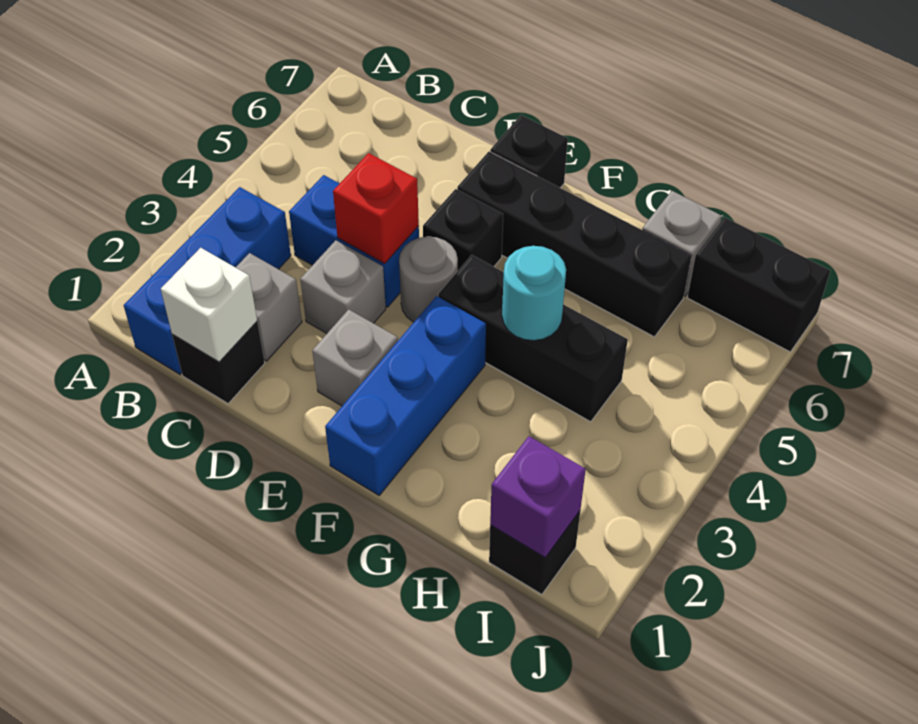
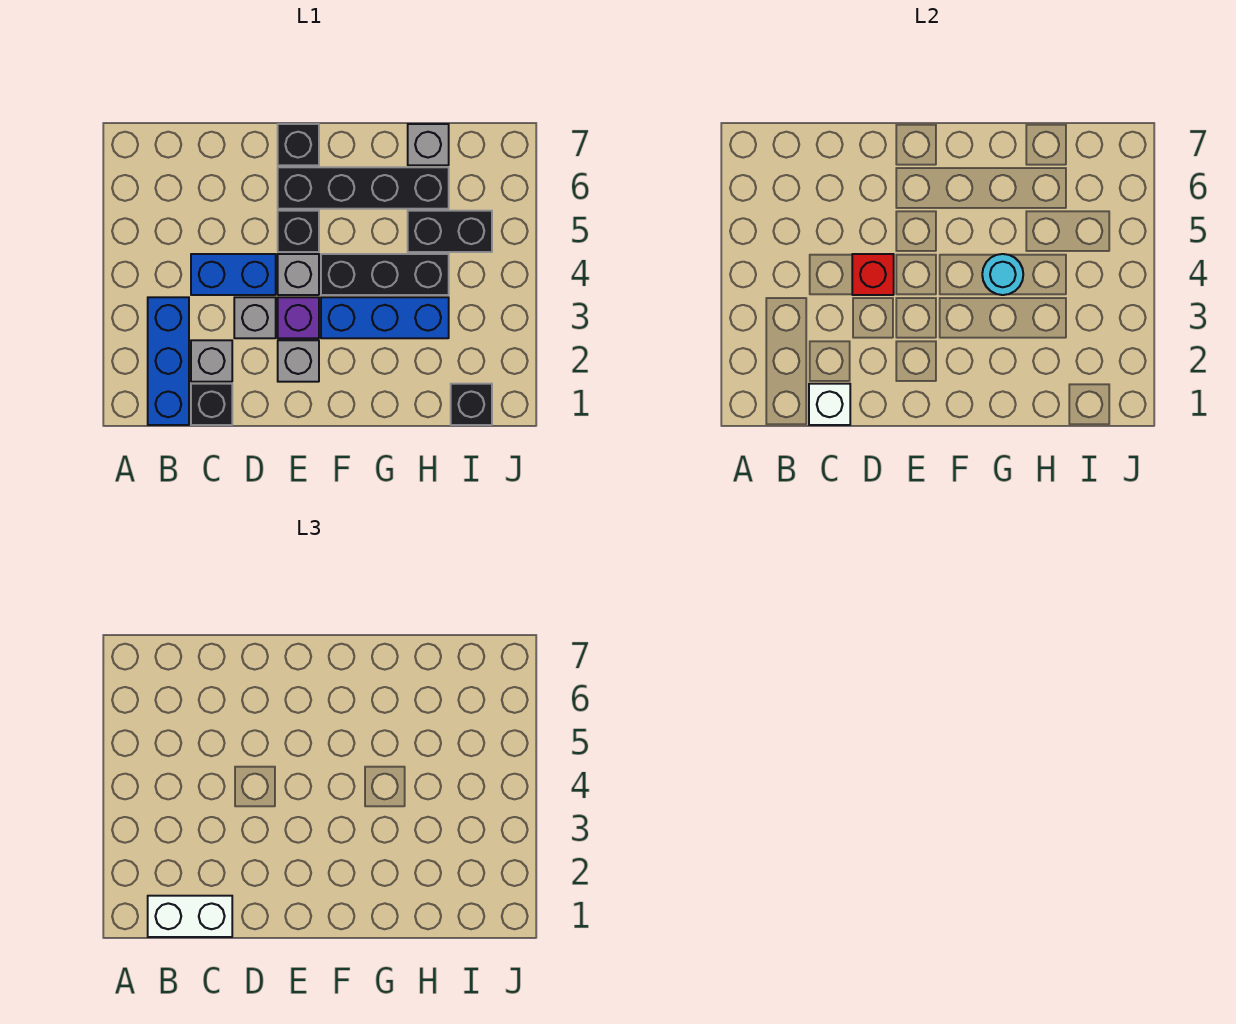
none -> white brick B1:C1 level 3
grey round brick E4 level 1 -> grey brick E4 level 1
blue brick F1:F3 level 1 -> blue brick F3:H3 level 1
purple brick I1 level 2 -> purple brick E3 level 1
black brick I7:J7 level 1 -> black brick H5:I5 level 1

